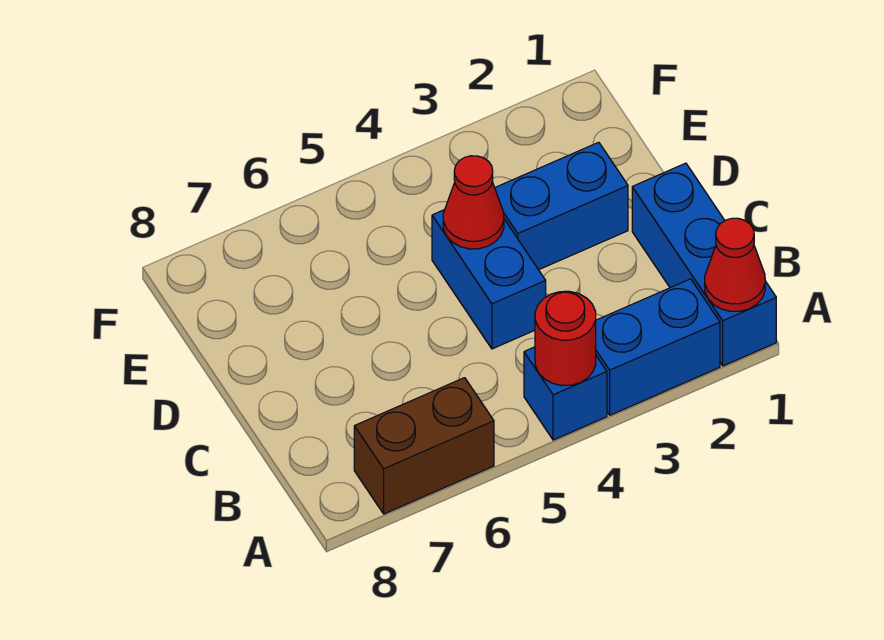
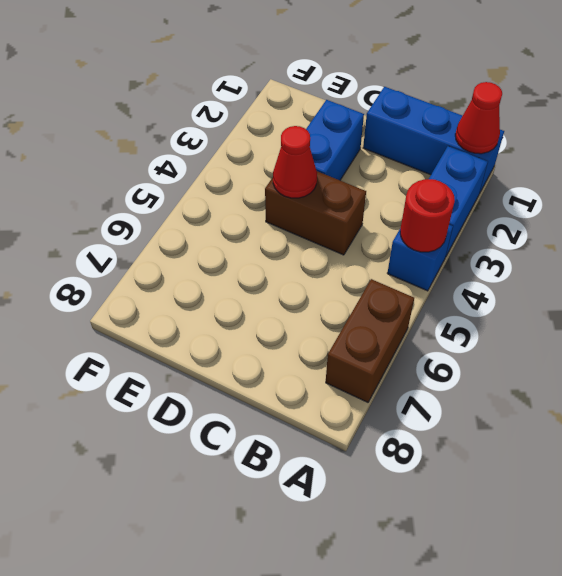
blue brick C4:D4 level 1 -> brown brick C4:D4 level 1

